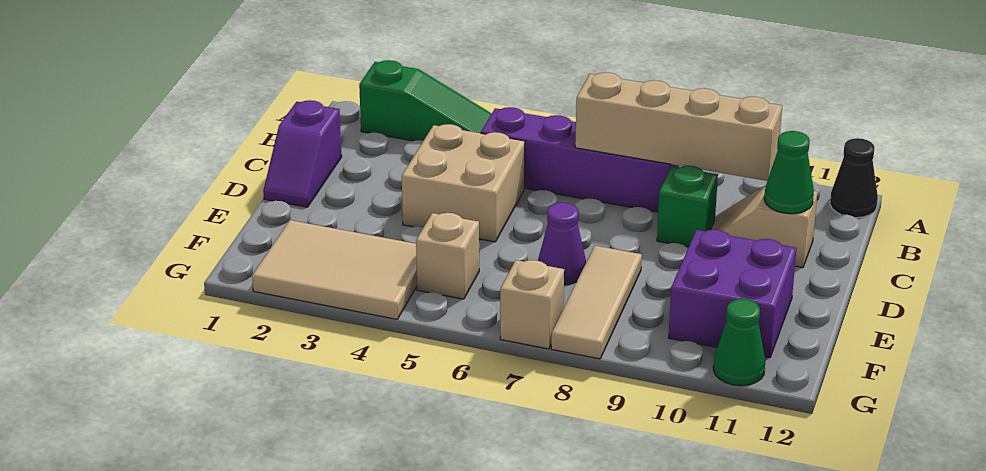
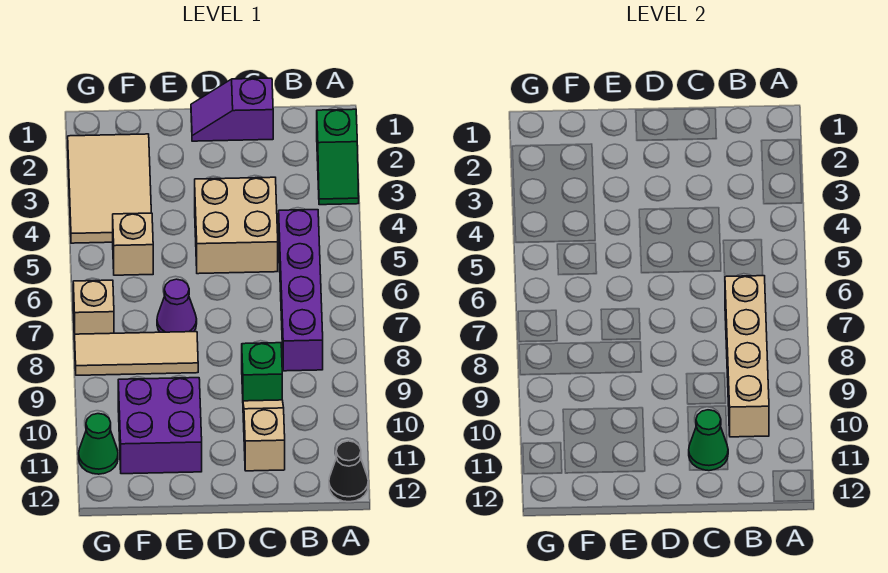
green slope A2:A4 level 1 top 2 -> green slope A2:A3 level 1 top 2

